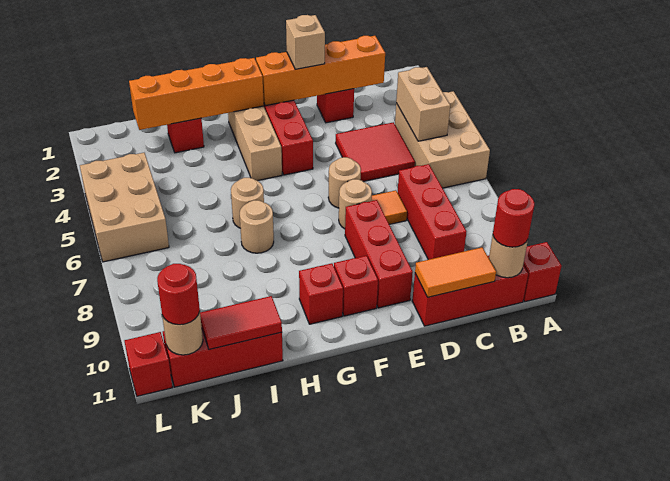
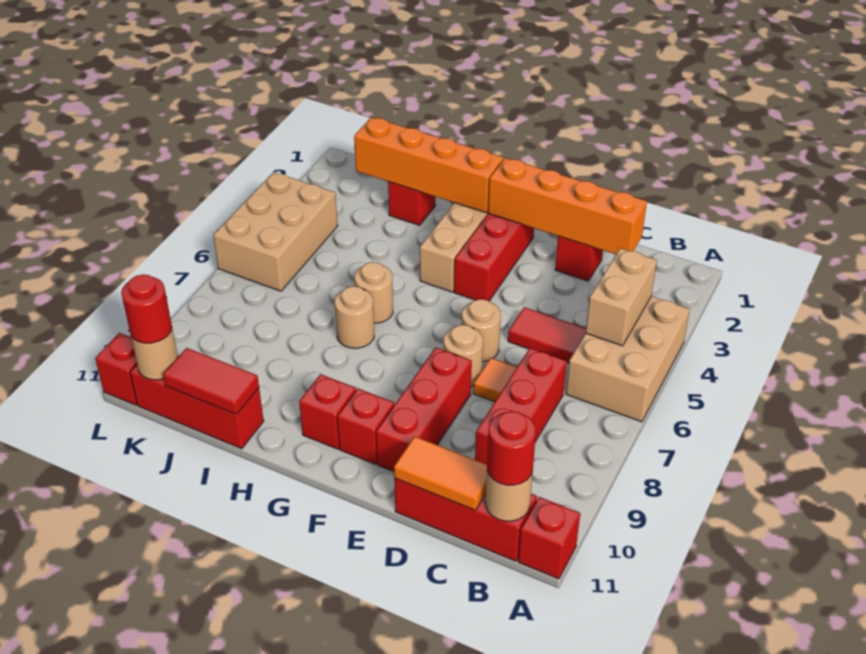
red tile C4:D5 level 1 -> red tile C5:D5 level 1
tan brick E2 level 3 -> none

